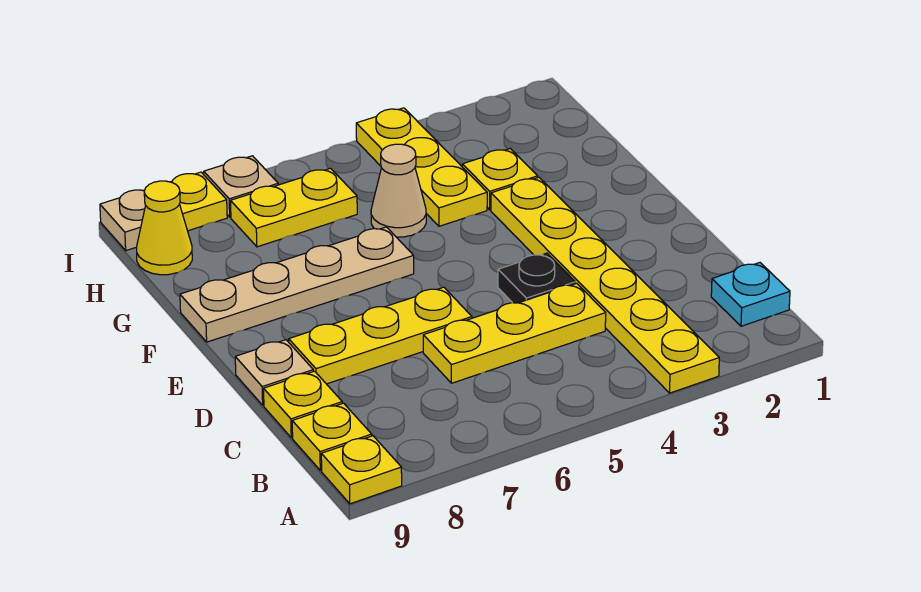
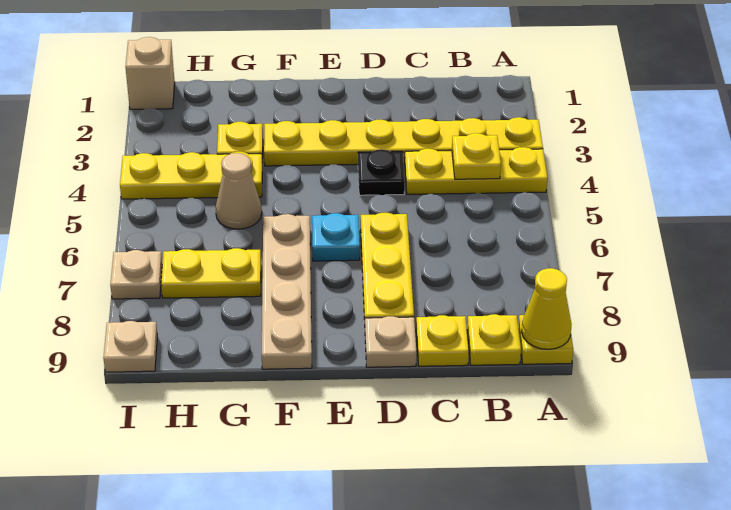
cyan plate B1 level 1 -> cyan plate E6 level 1
yellow plate C4:C6 level 1 -> yellow plate A4:C4 level 1
yellow plate H6:H7 level 1 -> yellow plate G7:H7 level 1
yellow cone H9 level 1 -> yellow cone A9 level 2
none -> tan brick I1 level 1
yellow plate I8 level 1 -> yellow plate B4 level 2

